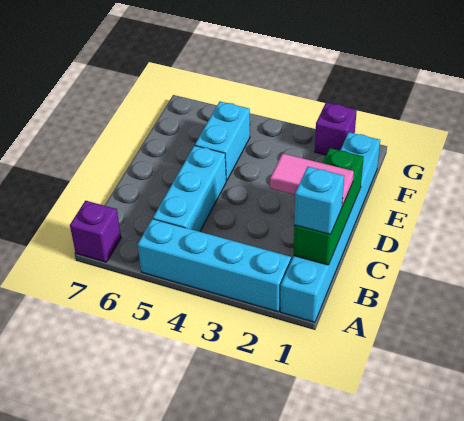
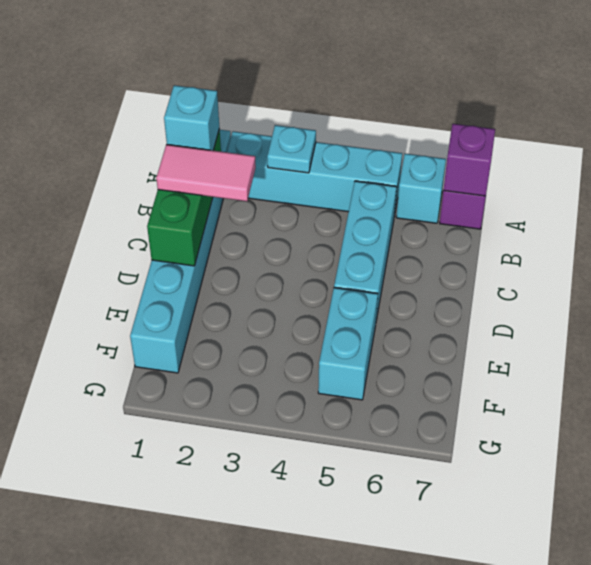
none -> cyan plate A3 level 2
none -> cyan brick A6 level 1
purple brick G2 level 1 -> purple brick A7 level 2

